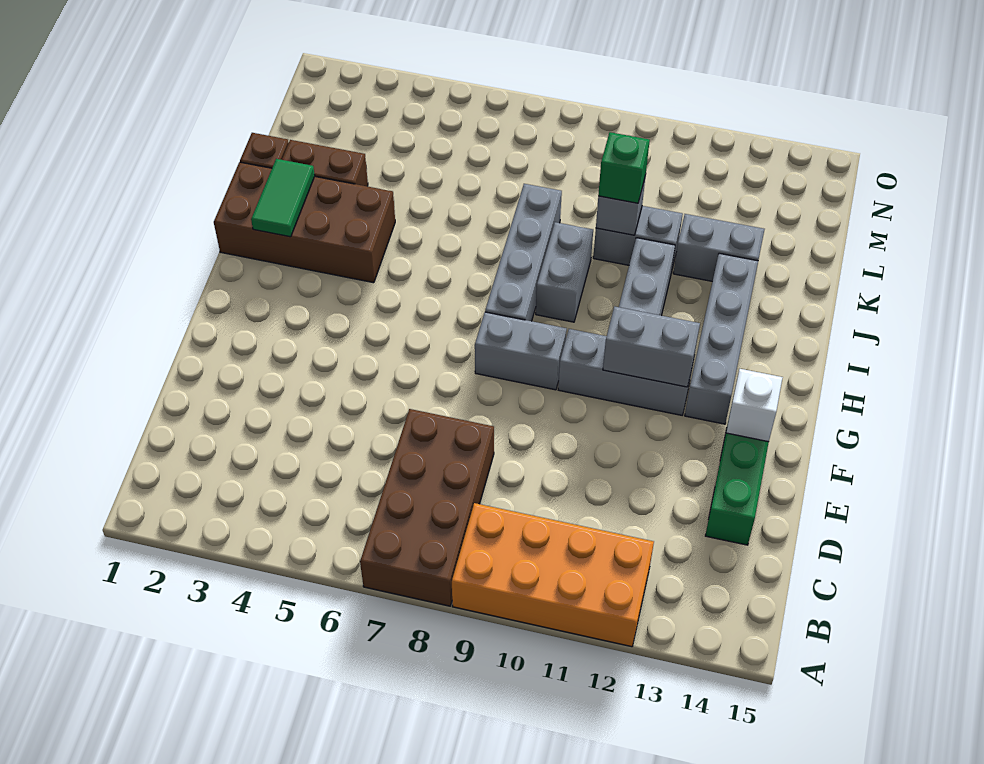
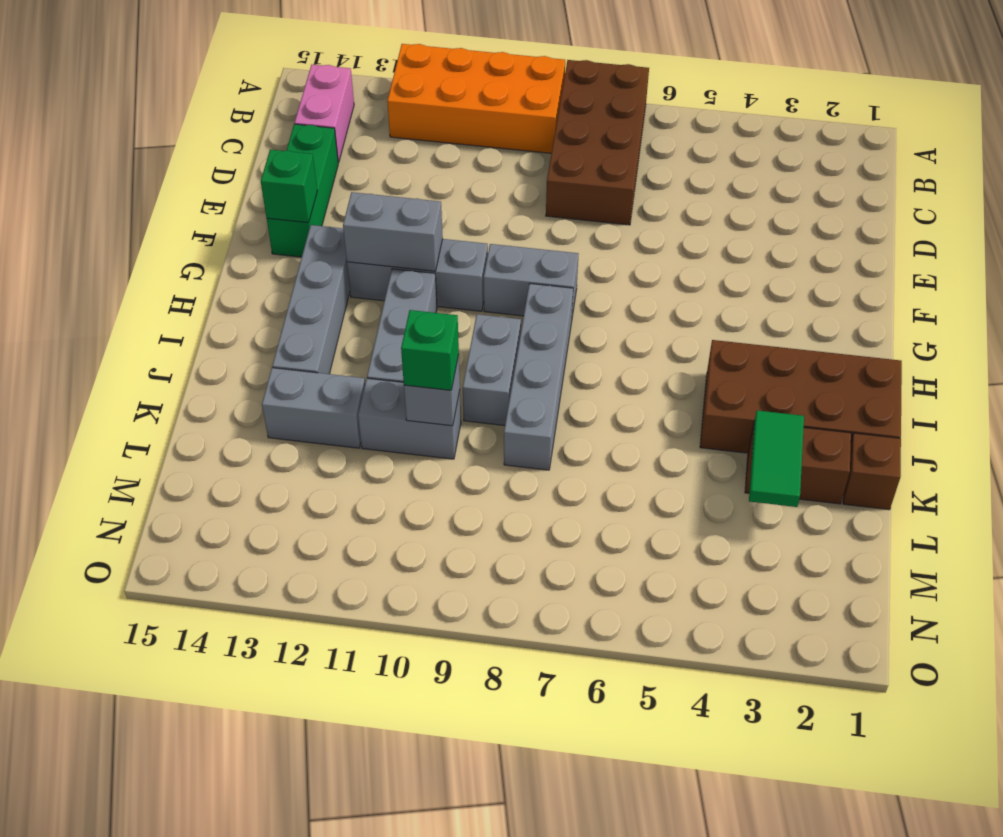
none -> pink brick B14:C14 level 1
white brick F14 level 2 -> green brick F14 level 2
green tile I2:J2 level 2 -> green tile K3:L3 level 2

